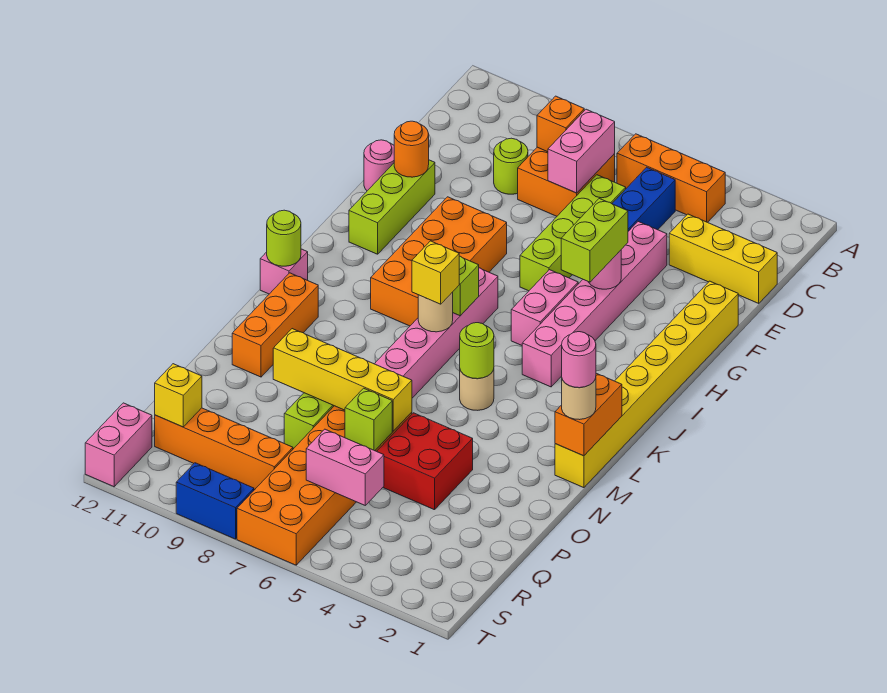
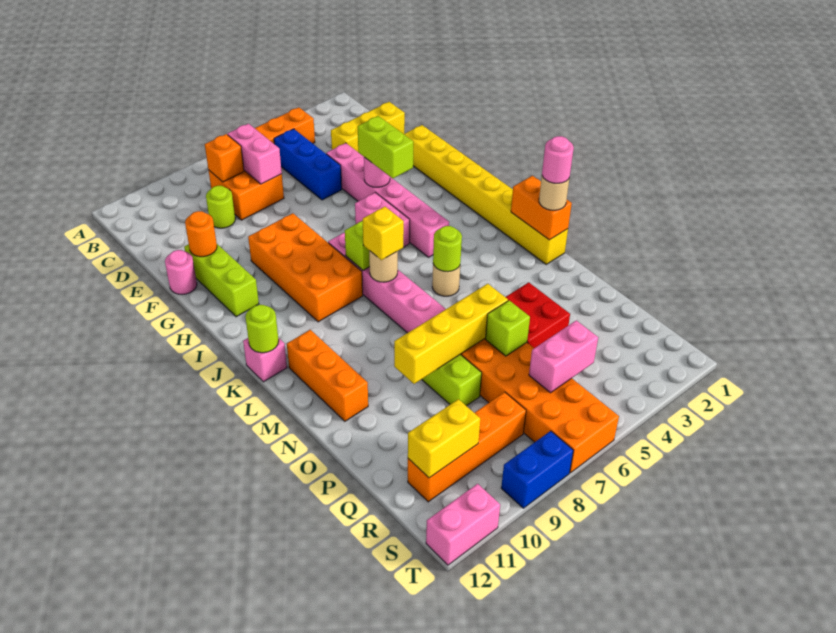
lime brick D6:G6 level 1 -> none
yellow brick R11 level 2 -> yellow brick R10:R11 level 2
pink brick S12:T12 level 1 -> pink brick T11:T12 level 1

